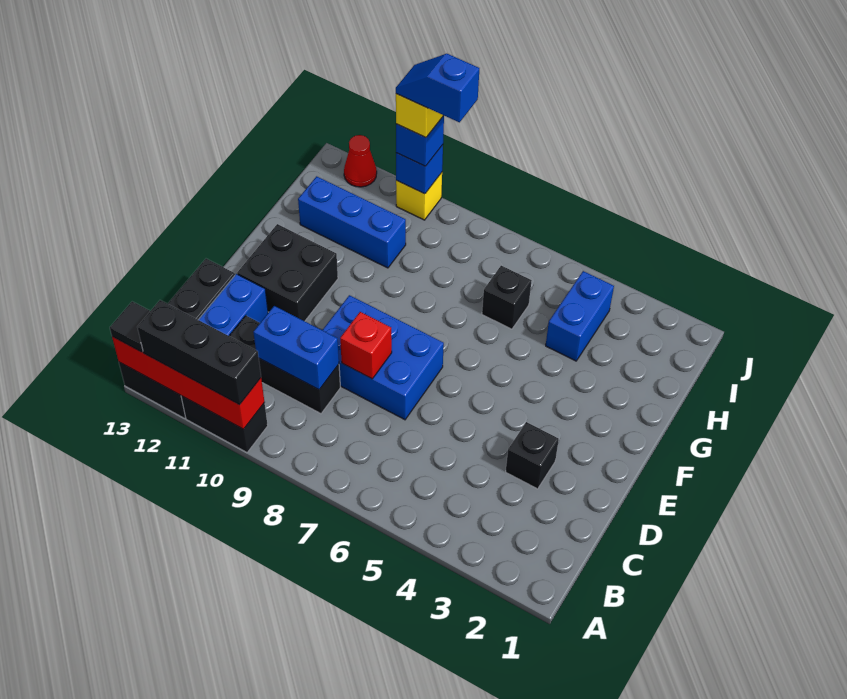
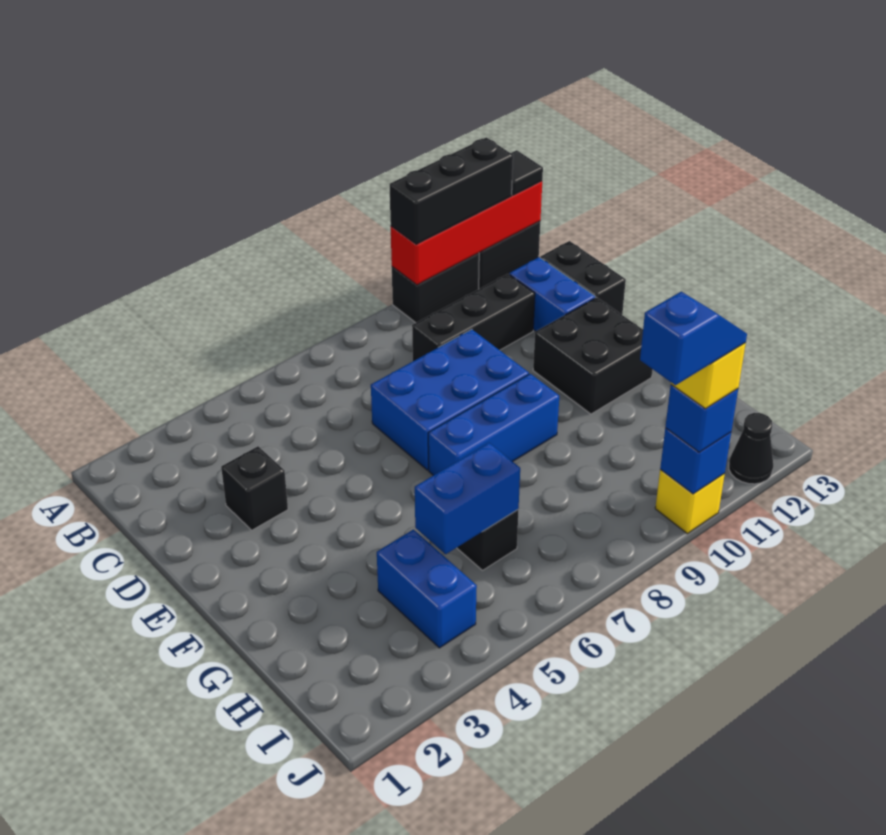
blue brick C9:C10 level 2 -> blue brick H5:H6 level 2
red brick D8 level 2 -> none
blue brick H10:H12 level 1 -> blue brick F7:F9 level 1
red cone J12 level 1 -> black cone J12 level 1

